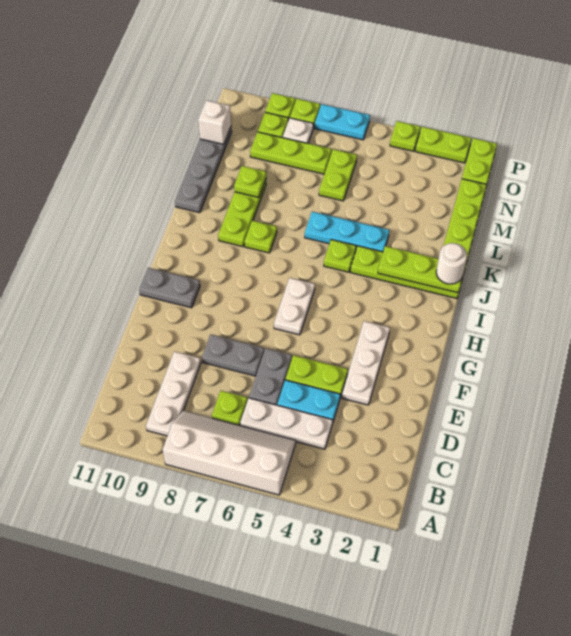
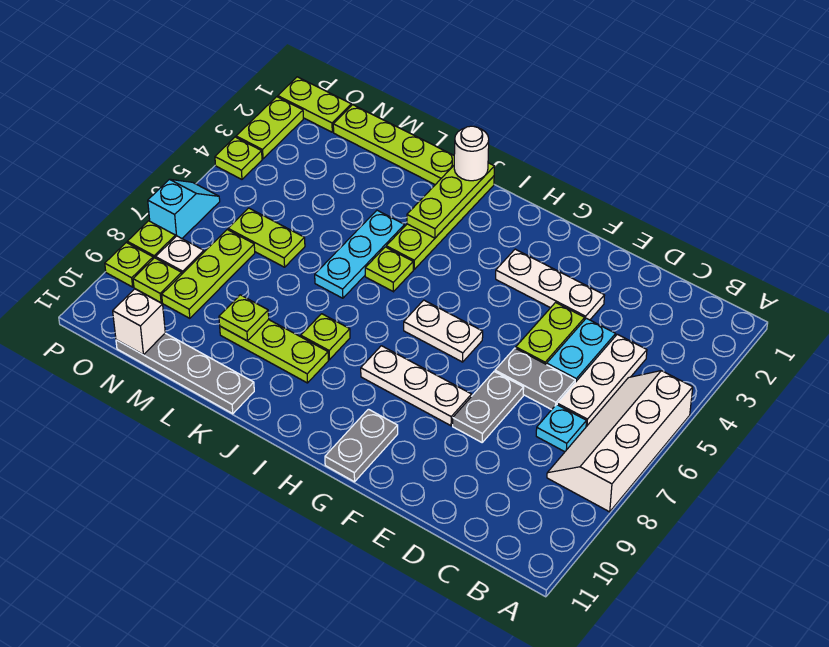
white plate B9:D9 level 1 -> white plate F8:H8 level 1
lime plate C7 level 1 -> cyan plate C7 level 1
cyan plate P6:P7 level 1 -> cyan slope P6:P7 level 1 top 7

